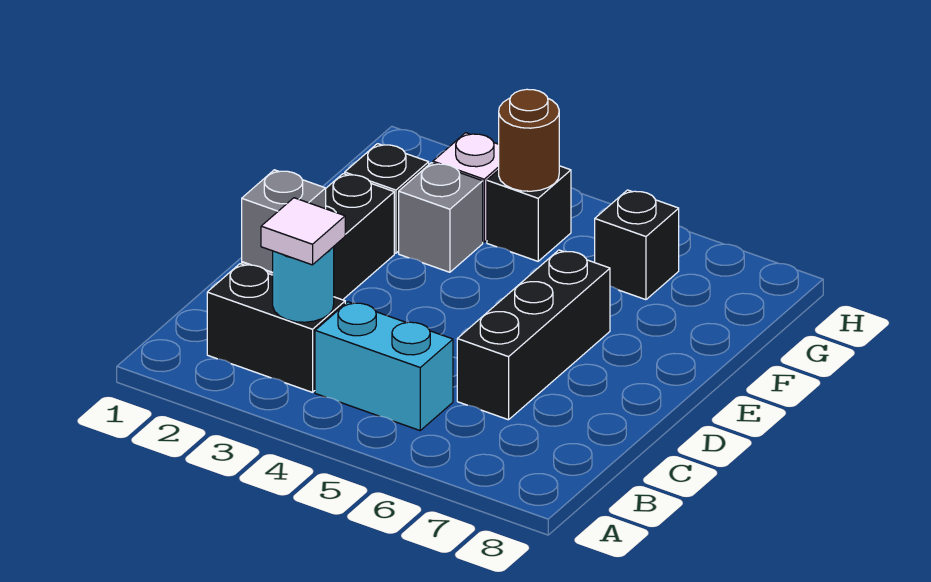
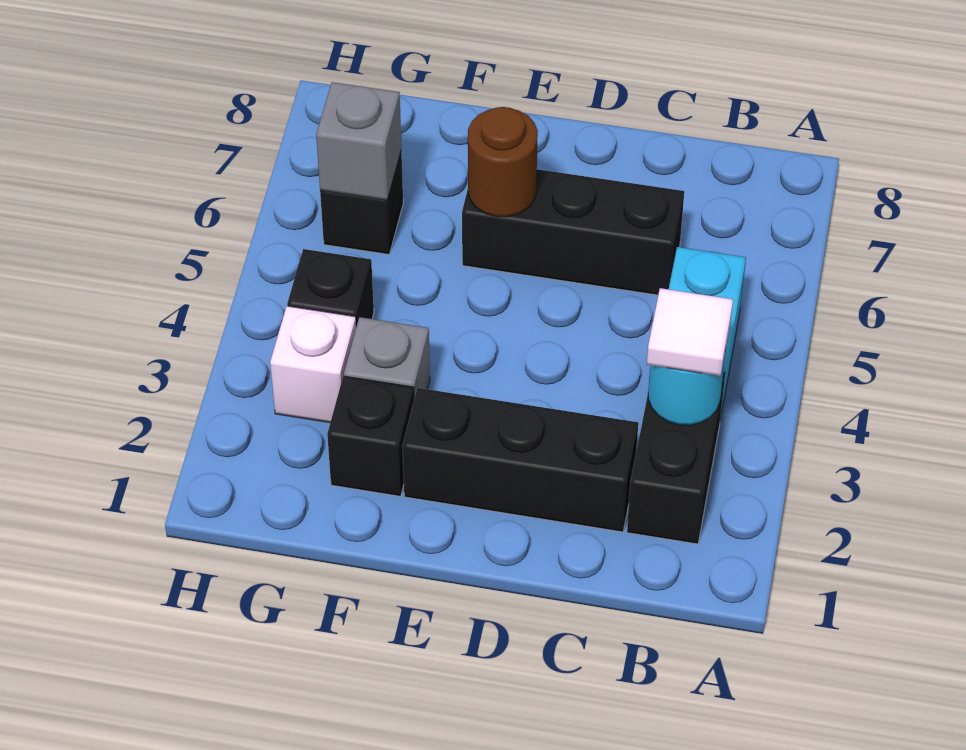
grey brick C2 level 2 -> grey brick G6 level 2
brown round brick G4 level 2 -> brown round brick E6 level 2

